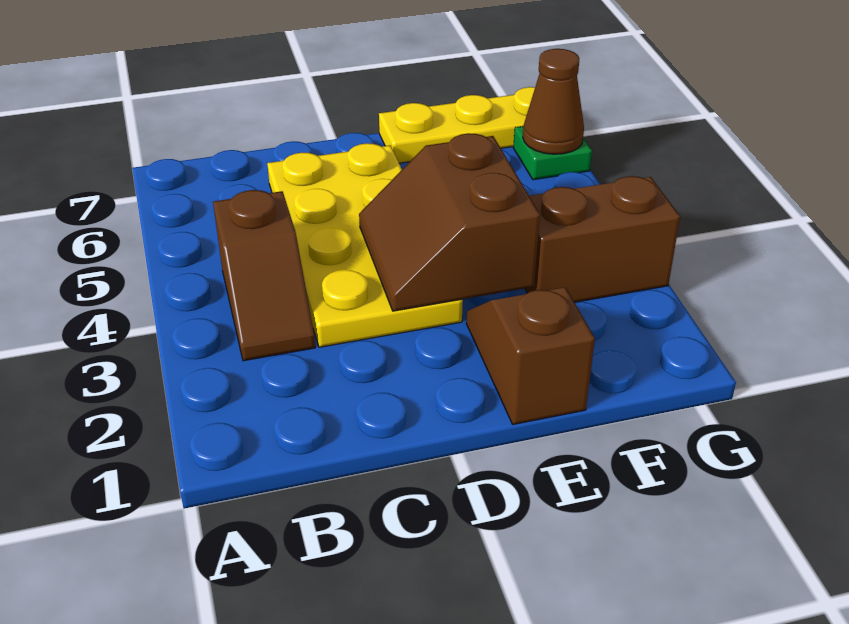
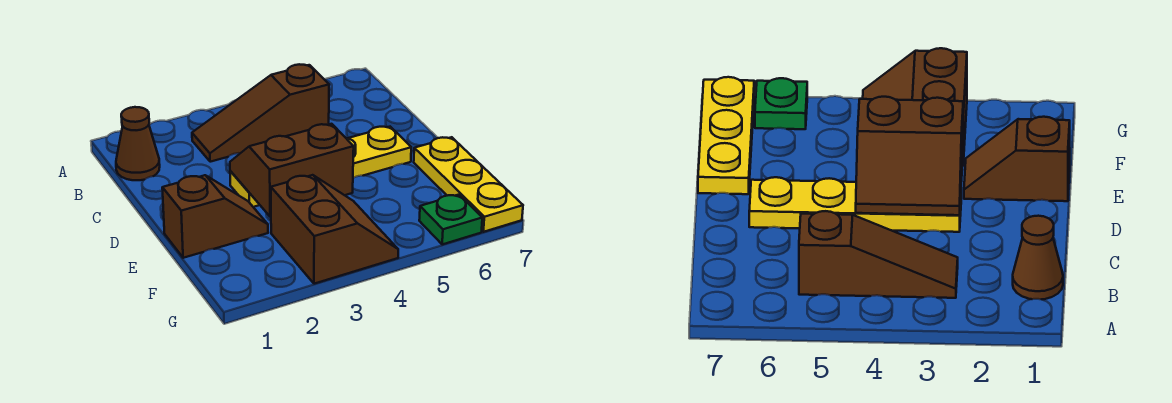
brown slope B3:B4 level 1 top 4 -> brown slope B3:B5 level 1 top 5
yellow plate C3:D6 level 1 -> yellow plate D3:D6 level 1
brown cone G6 level 2 -> brown cone B1 level 1

